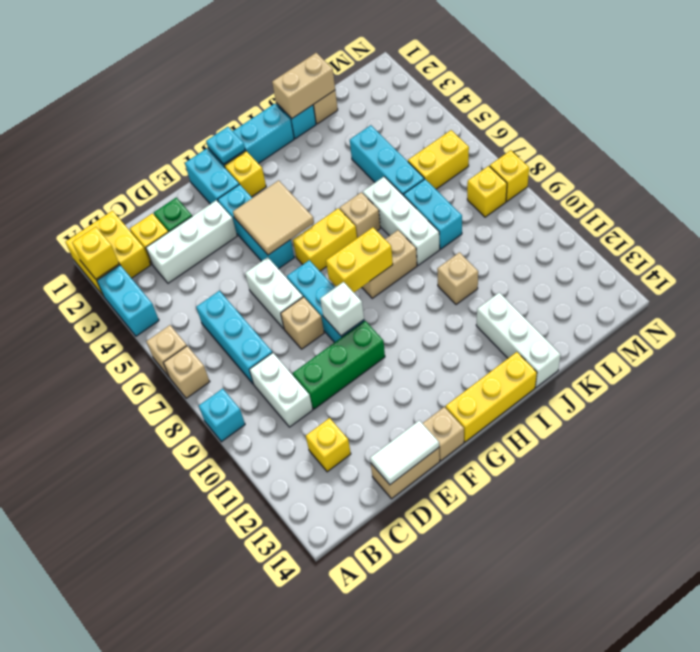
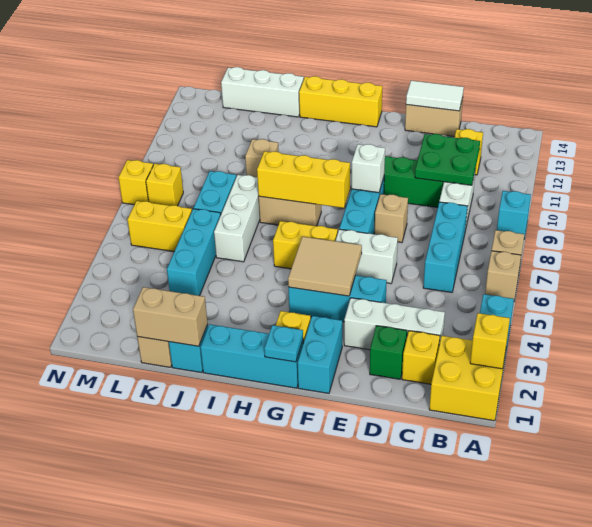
none -> green plate C10:D11 level 2
white brick E6:E7 level 1 -> white brick E6:F6 level 1
cyan brick F3:F5 level 1 -> cyan brick E4:G4 level 1
tan brick F14 level 1 -> none
yellow brick G8:H8 level 2 -> yellow brick G8:I8 level 2
tan brick I6 level 1 -> none
white brick J12:J14 level 1 -> white brick J14:L14 level 1

